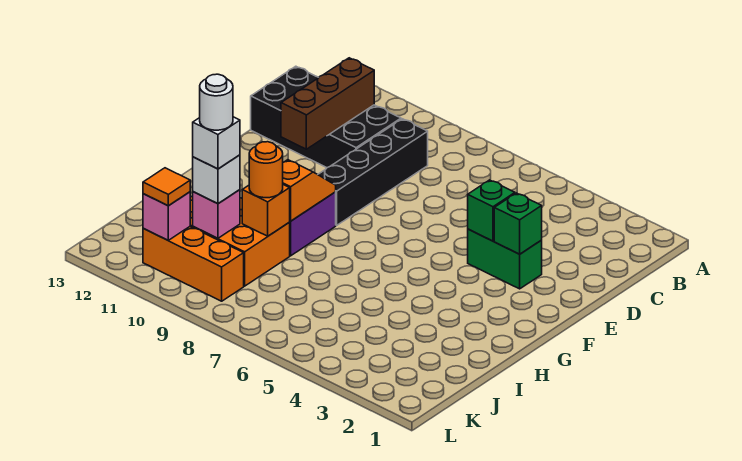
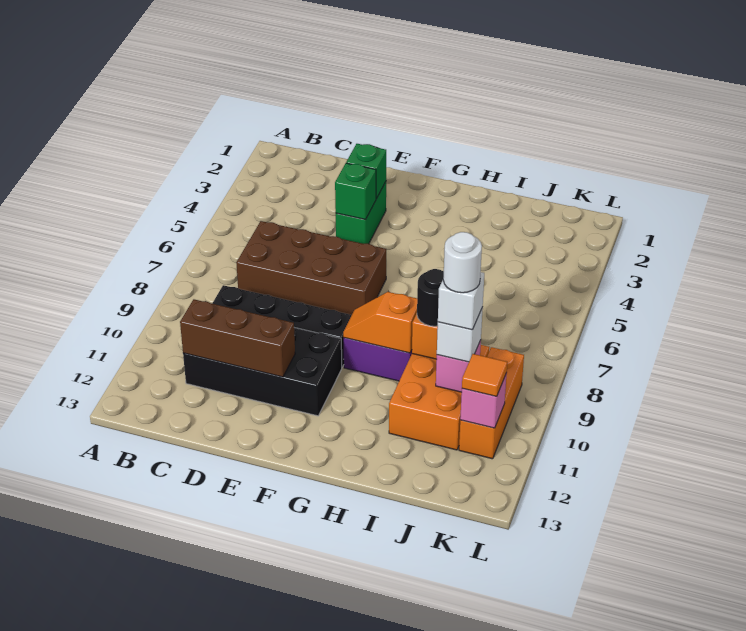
none -> brown brick C6:F7 level 1
black brick C10:D13 level 1 -> black brick C10:F11 level 1
orange round brick I9 level 3 -> black round brick I9 level 3

